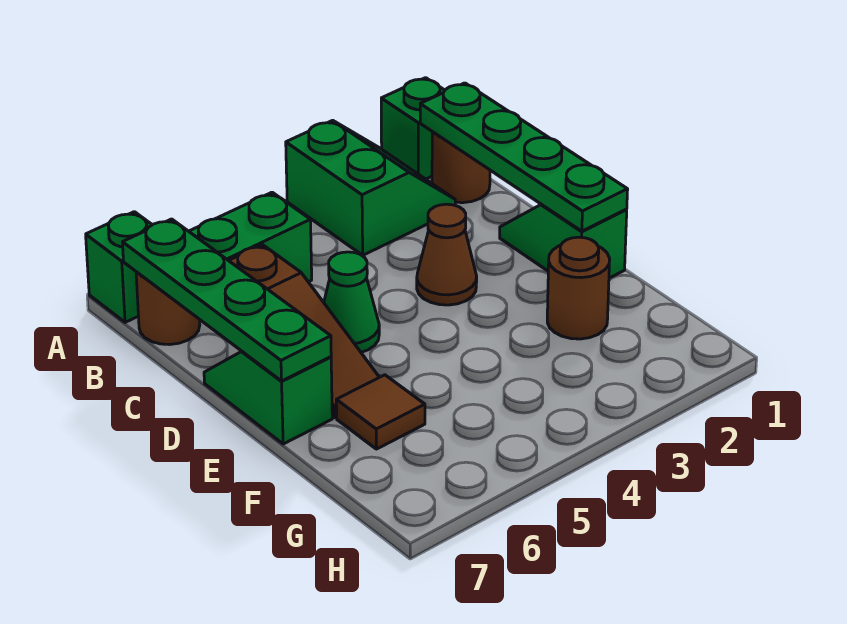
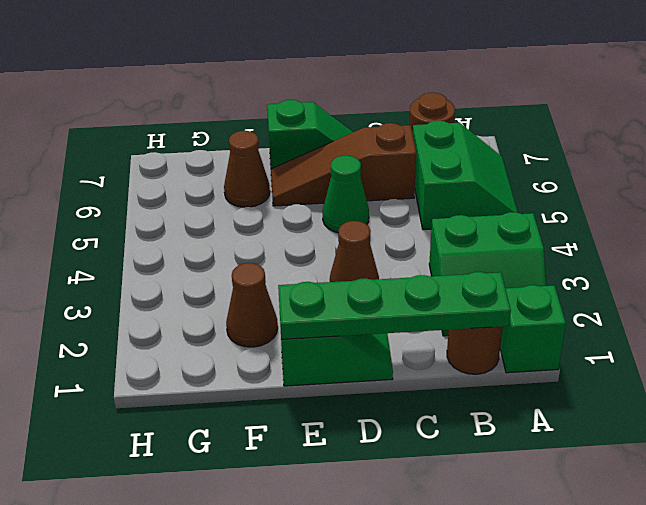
green brick A7 level 1 -> none
green plate B7:E7 level 2 -> none
brown round brick F2 level 1 -> brown cone F2 level 1
brown tile F6 level 1 -> brown cone F6 level 1

